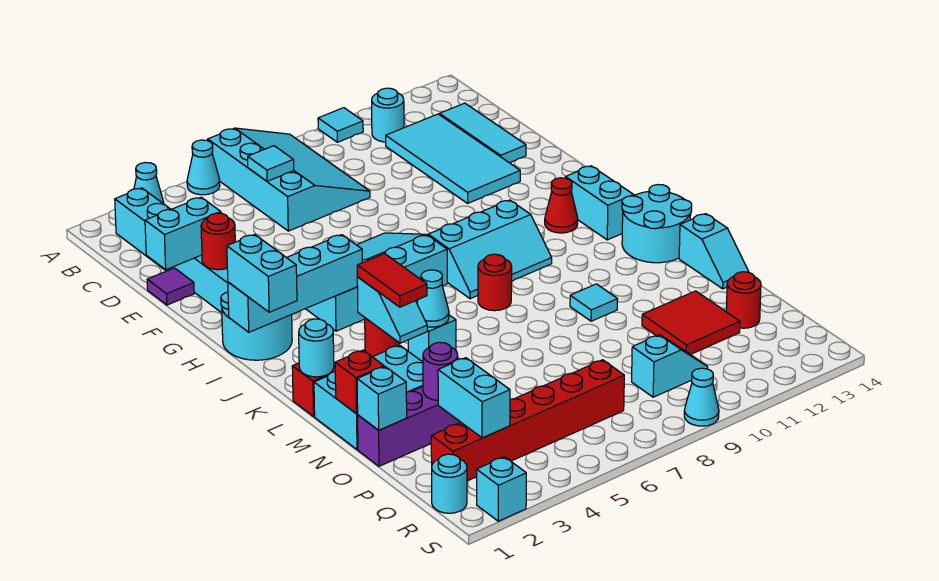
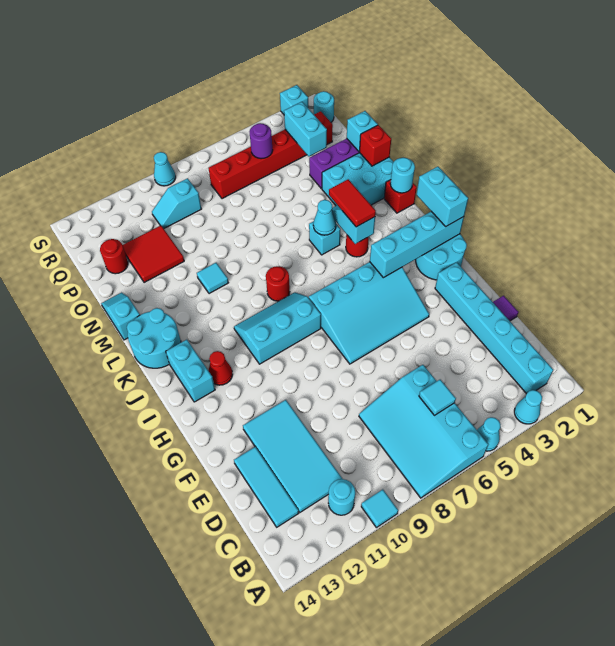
cyan brick E1:E2 level 2 -> none
red round brick F2 level 2 -> none
purple round brick O3 level 2 -> purple round brick Q5 level 2

